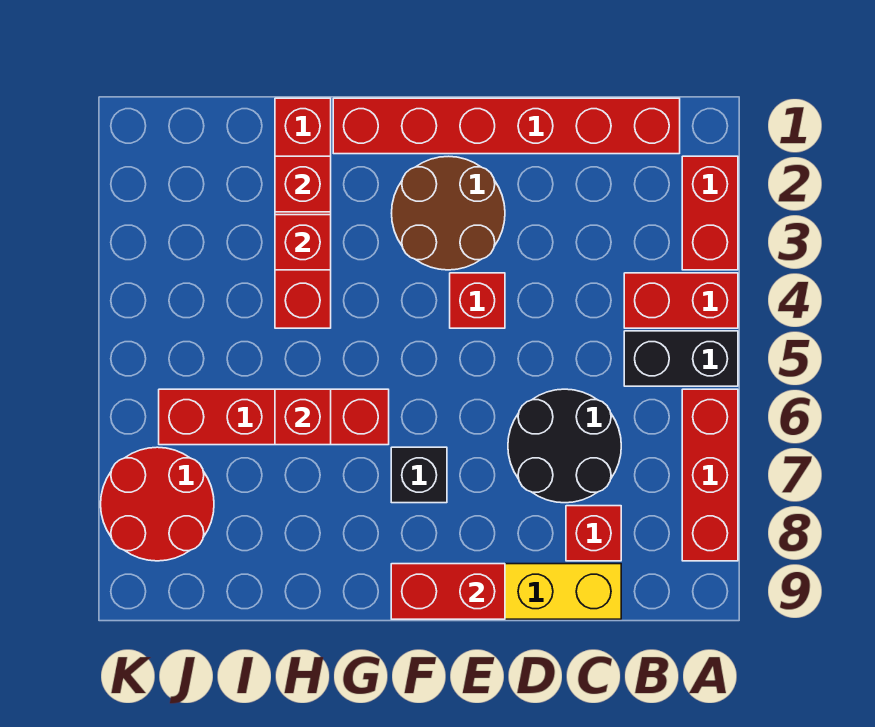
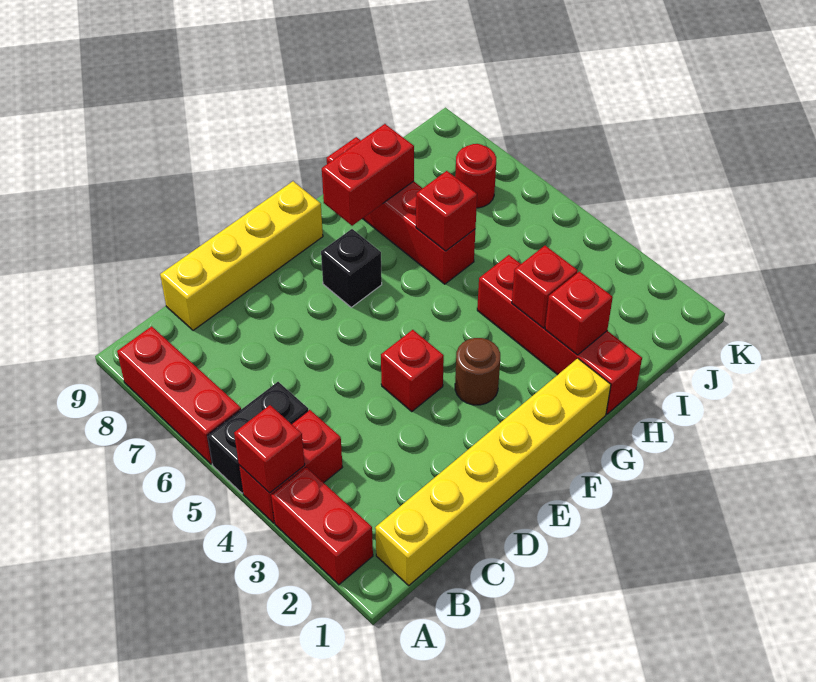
red brick B1:G1 level 1 -> yellow brick B1:G1 level 1
black round brick C6:D7 level 1 -> none
red brick C8 level 1 -> red brick A4 level 2
brown round brick E2:F3 level 1 -> brown round brick F3 level 1
red brick E9:F9 level 2 -> red brick G8:H8 level 2
red brick G6:J6 level 1 -> red brick H6:H9 level 1
red round brick J7:K8 level 1 -> red round brick J7 level 1

